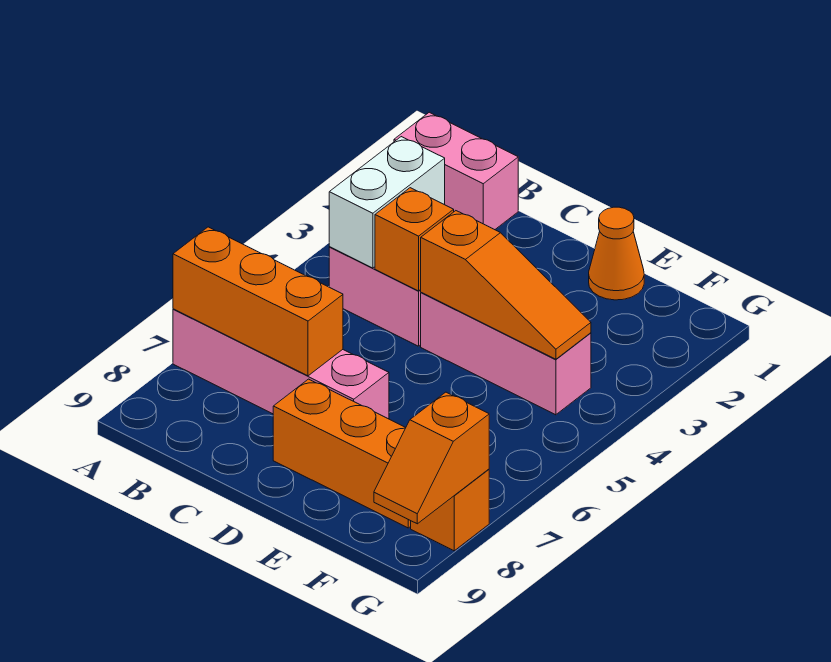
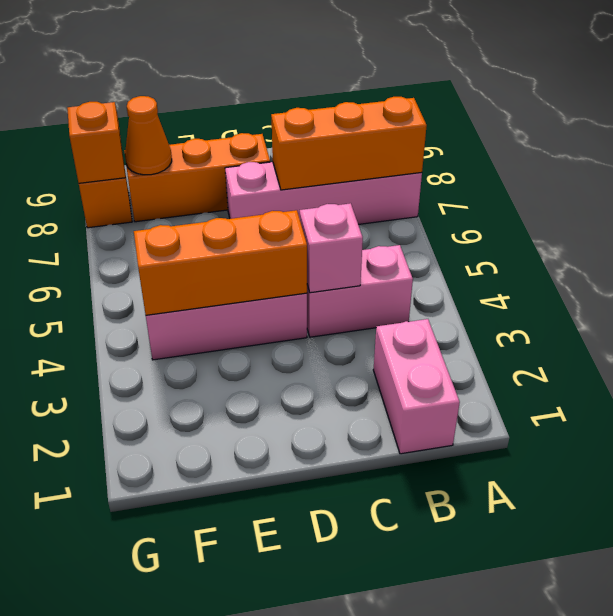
pink brick A1:B1 level 1 -> pink brick B1:B2 level 1
white brick B3:B4 level 2 -> none
orange brick C4 level 2 -> pink brick C4 level 2
orange slope D4:F4 level 2 top D -> orange brick D4:F4 level 2
orange cone E1 level 1 -> orange cone F8 level 2

